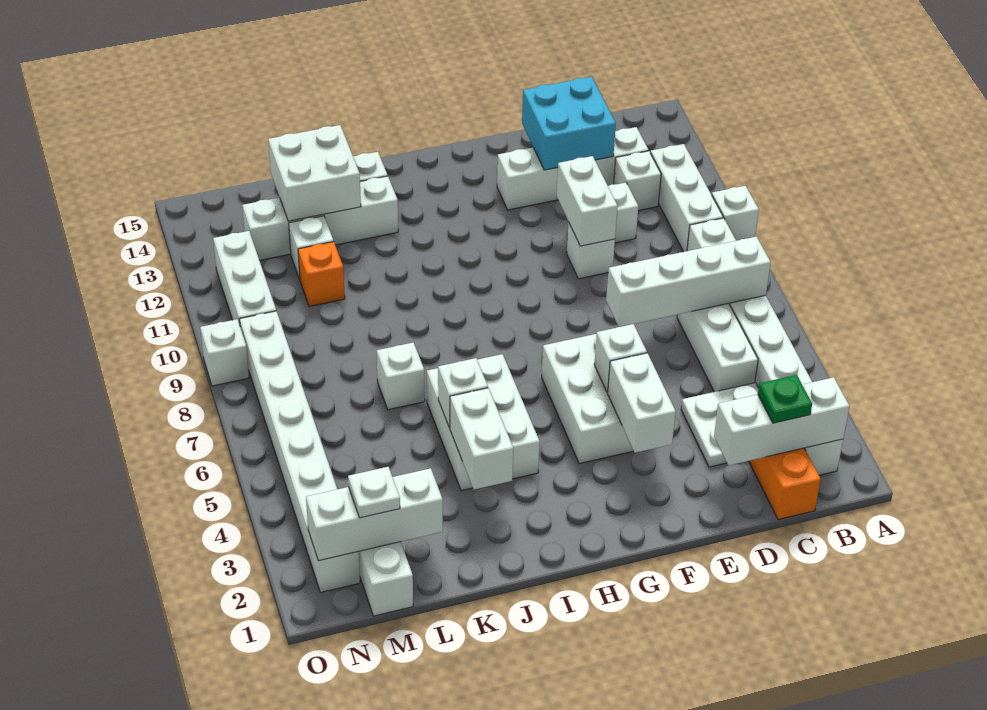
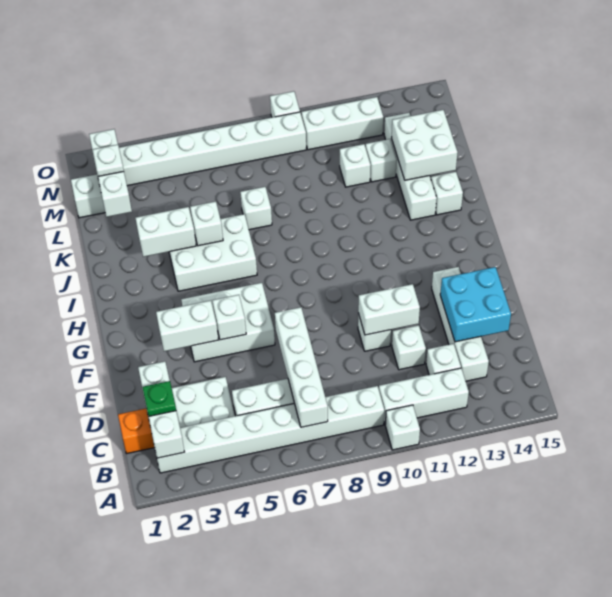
orange brick L11 level 1 -> white brick L11 level 1

